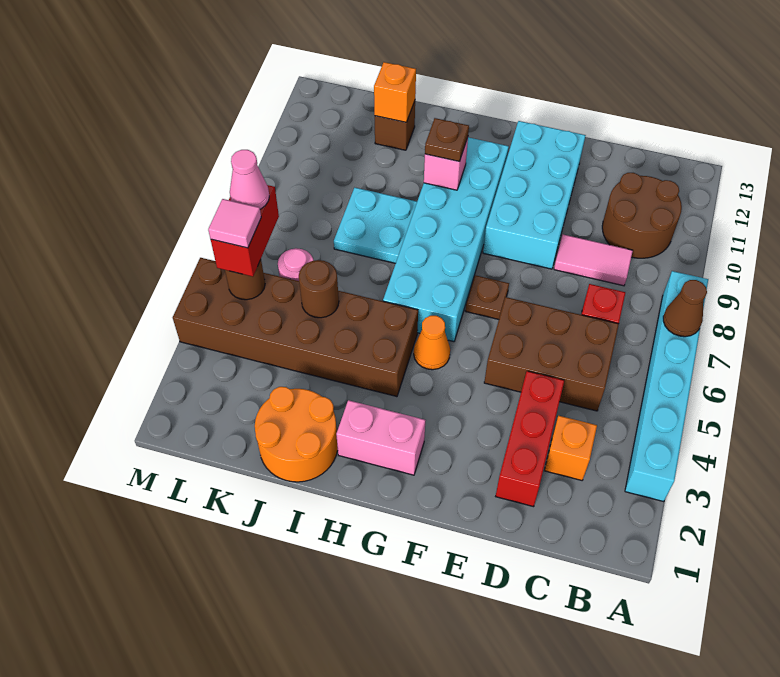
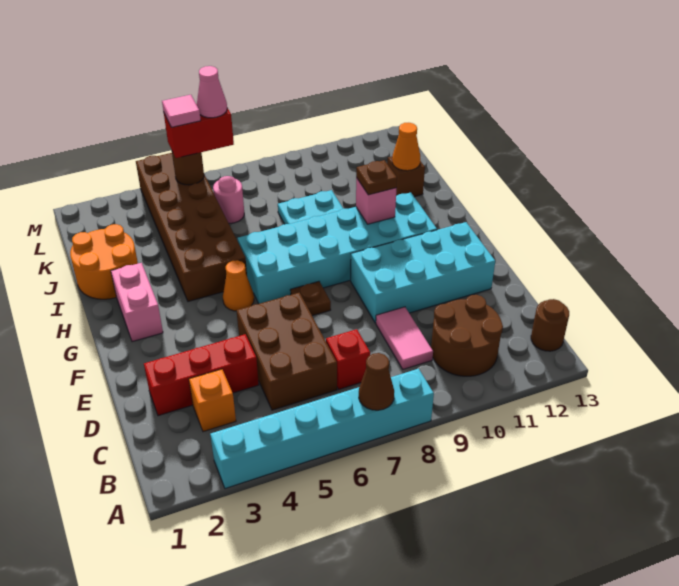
brown round brick J5 level 2 -> brown round brick B13 level 1
orange brick J12 level 2 -> orange cone J12 level 2

